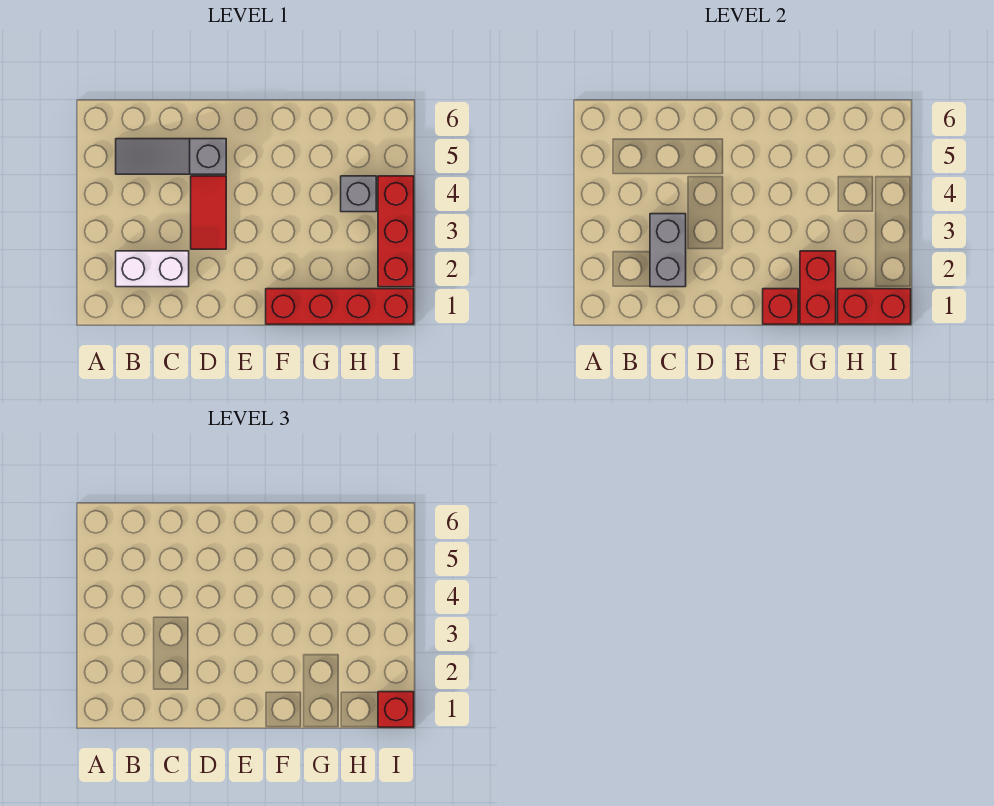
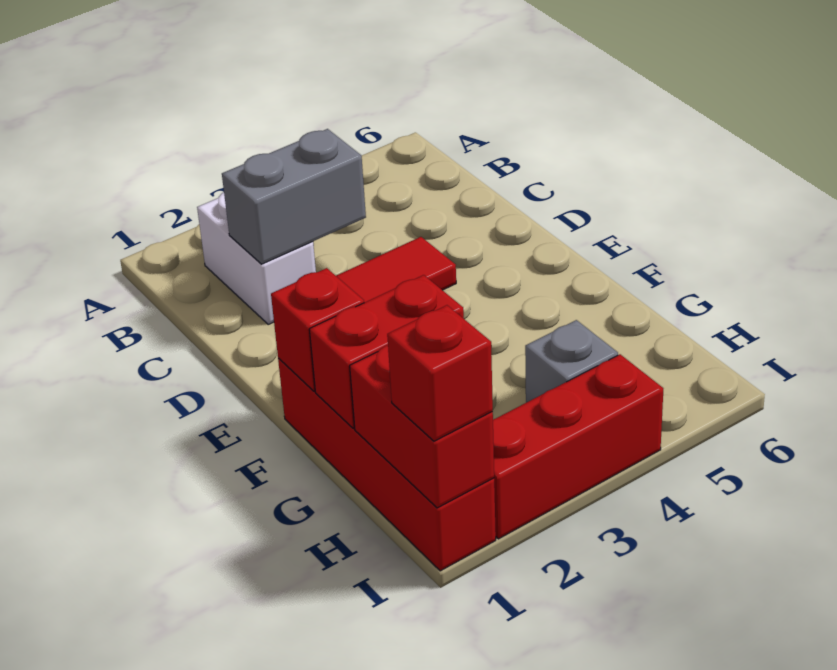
grey slope B5:D5 level 1 top D -> none

